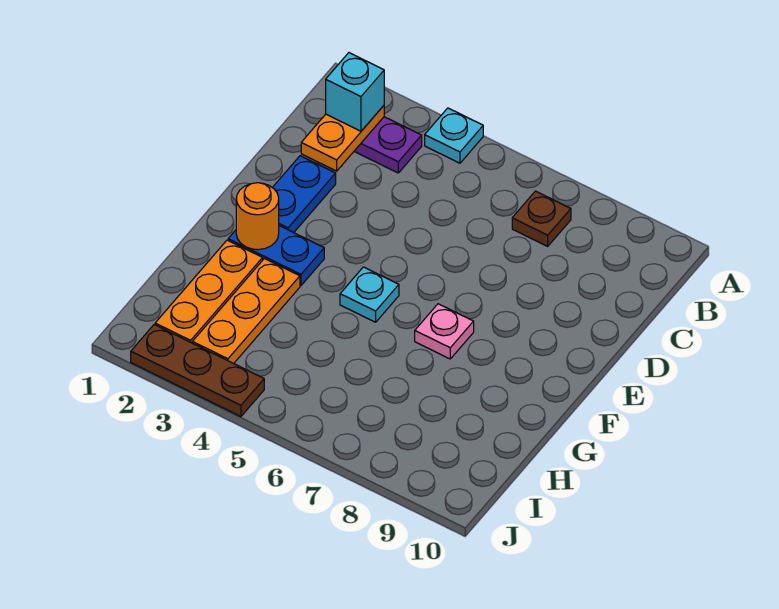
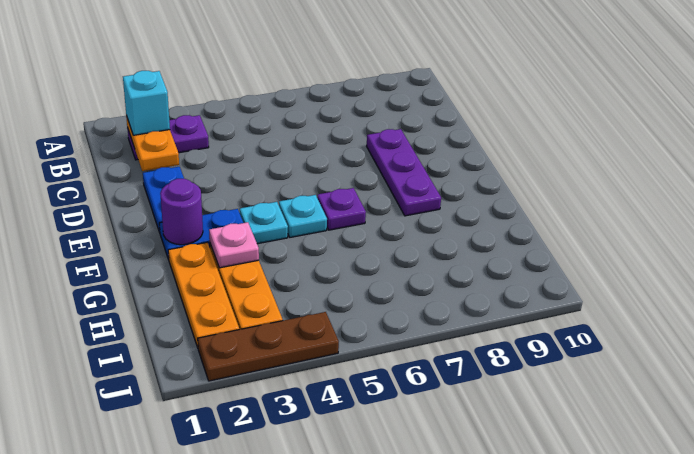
cyan plate A4 level 1 -> cyan plate F4 level 1
brown plate B7 level 1 -> none
none -> purple plate D8:F8 level 1
orange round brick F2 level 2 -> purple round brick F2 level 2
none -> purple plate F6 level 1
pink plate F7 level 1 -> pink plate G3 level 2

